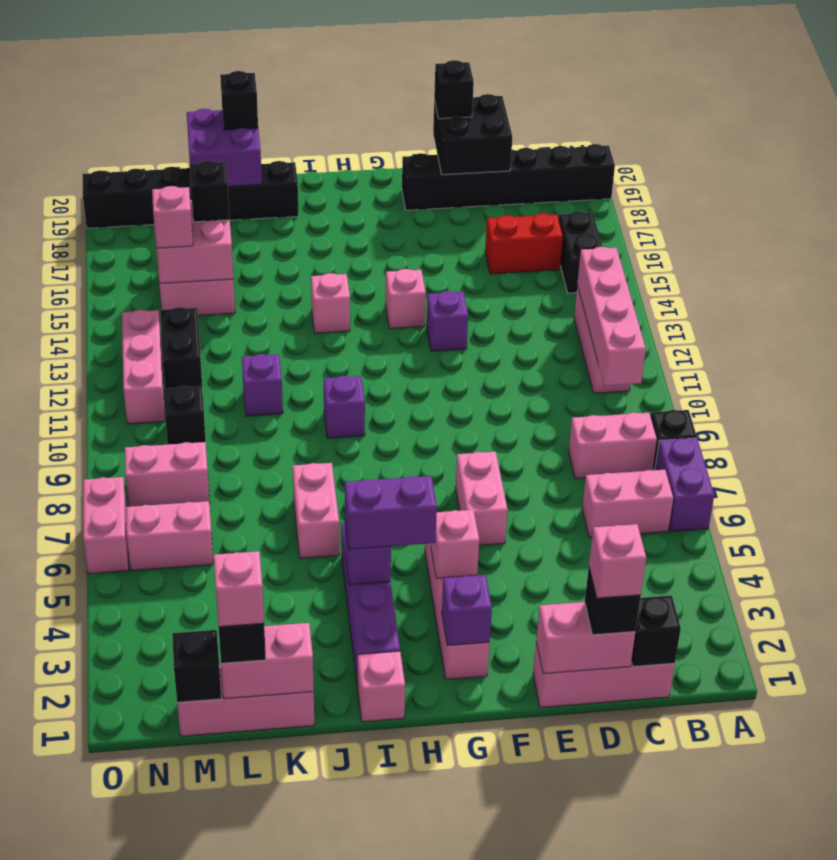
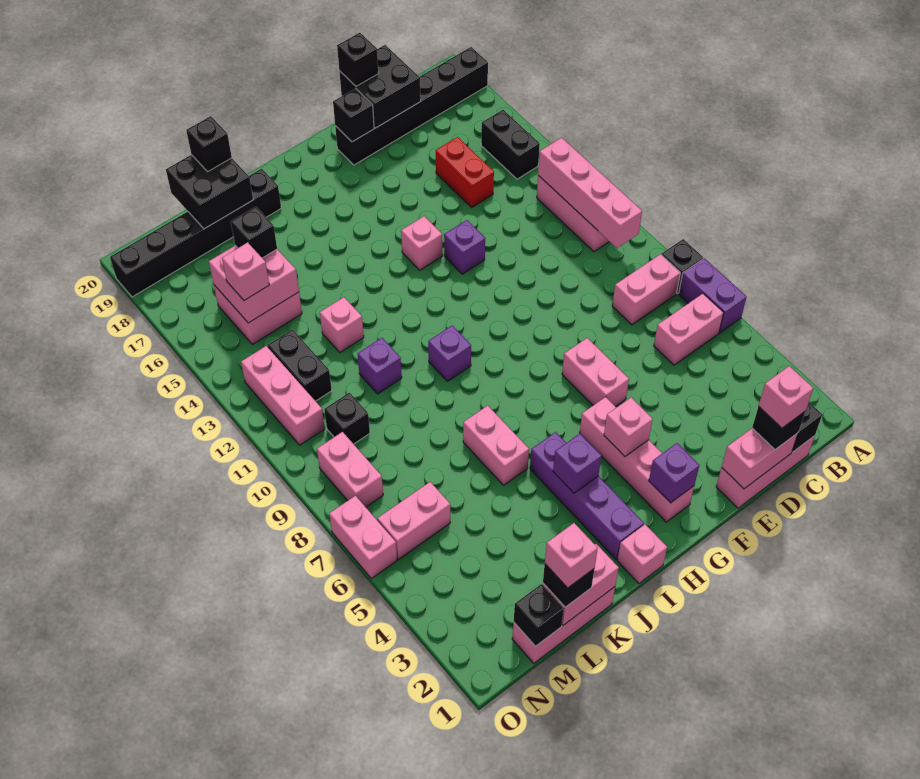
red brick C16:D16 level 1 -> red brick D15:D16 level 1
none -> black brick F19 level 2
purple brick H4:I4 level 3 -> none
pink brick I14 level 1 -> pink brick K13 level 1
purple brick K19:L20 level 2 -> black brick K19:L20 level 2
pink brick M8:N8 level 1 -> pink brick N8:N9 level 1

